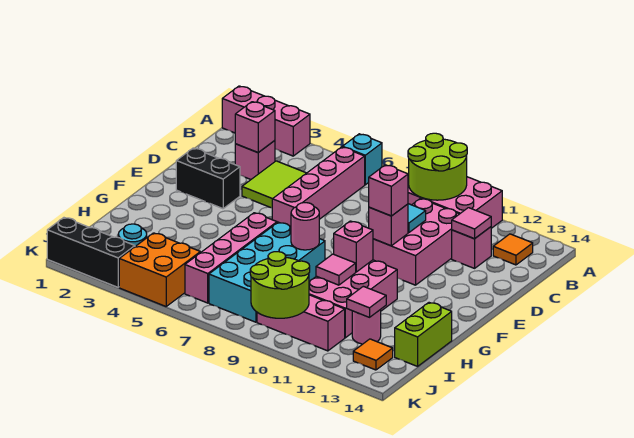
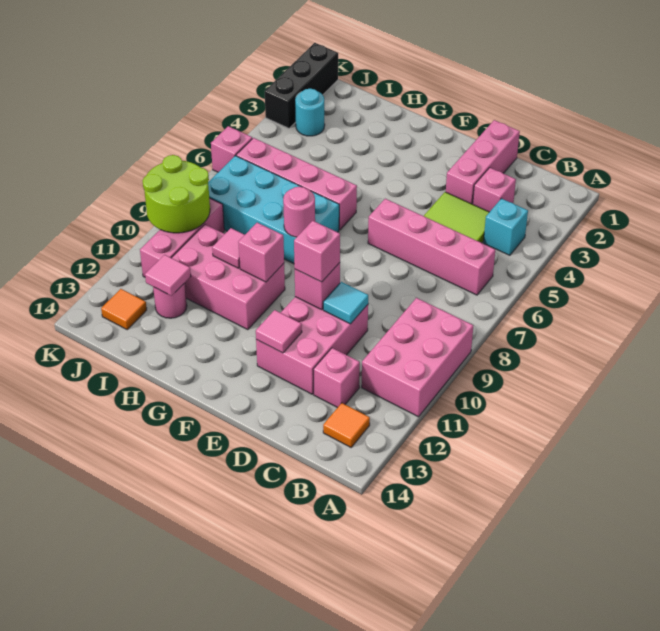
pink brick A1:A3 level 1 -> pink brick D1:D3 level 1
cyan brick A6 level 1 -> cyan brick B4 level 1
lime round brick A9:B10 level 2 -> none
pink brick C3 level 2 -> pink brick K6 level 1
pink brick C10:E11 level 1 -> pink brick D10:E12 level 1
pink tile C12 level 2 -> pink tile E12 level 2
black brick E2:E3 level 1 -> none
lime brick H14:I14 level 1 -> none
orange brick J4:K5 level 1 -> none

